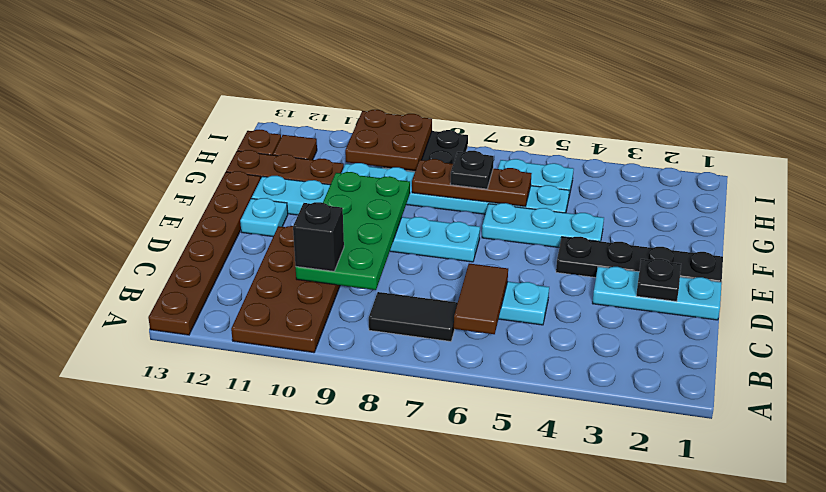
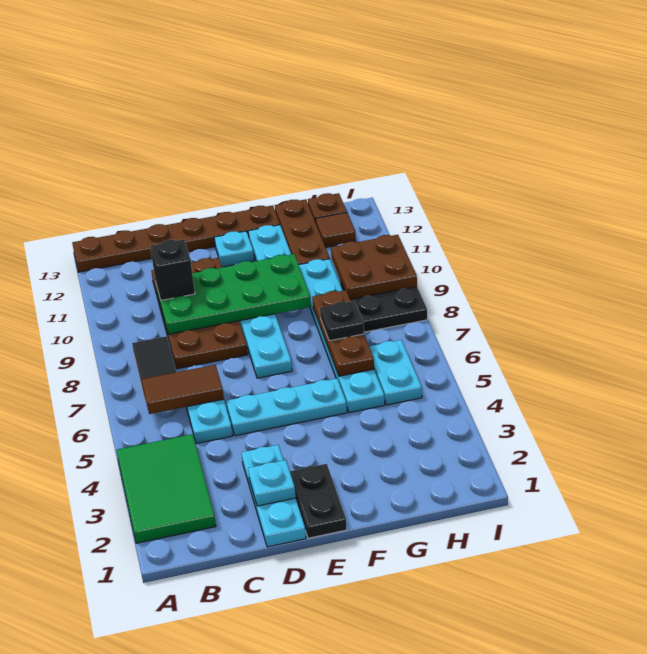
none -> green tile A2:B4 level 1
brown plate A10:D11 level 1 -> brown plate C8:D11 level 1
black plate D2 level 2 -> cyan plate D2 level 2
black plate E1:E4 level 1 -> black plate E1:E2 level 1
cyan plate F4:F6 level 1 -> cyan plate D5:F5 level 1

